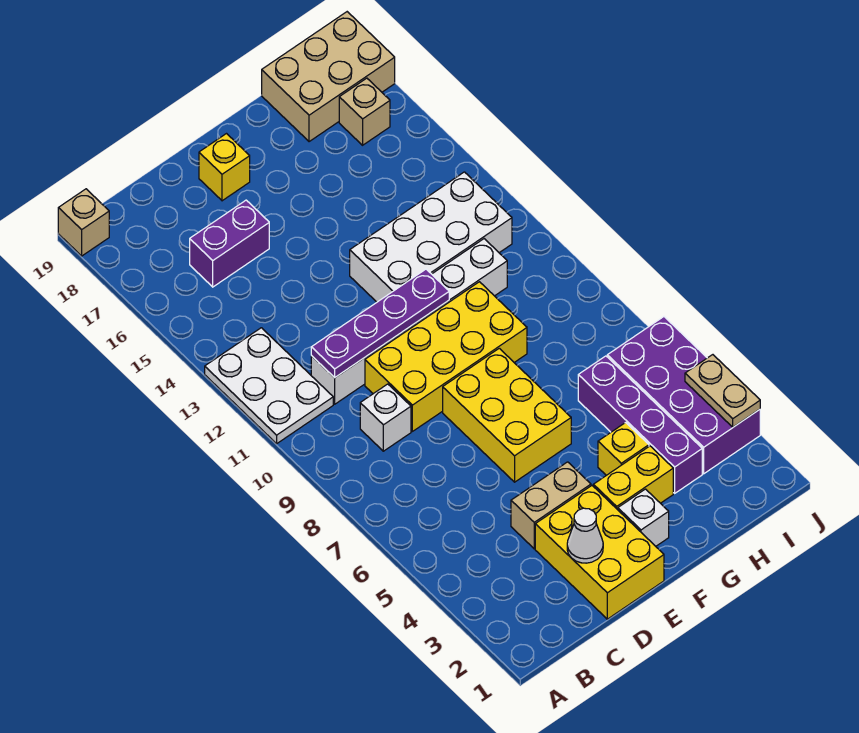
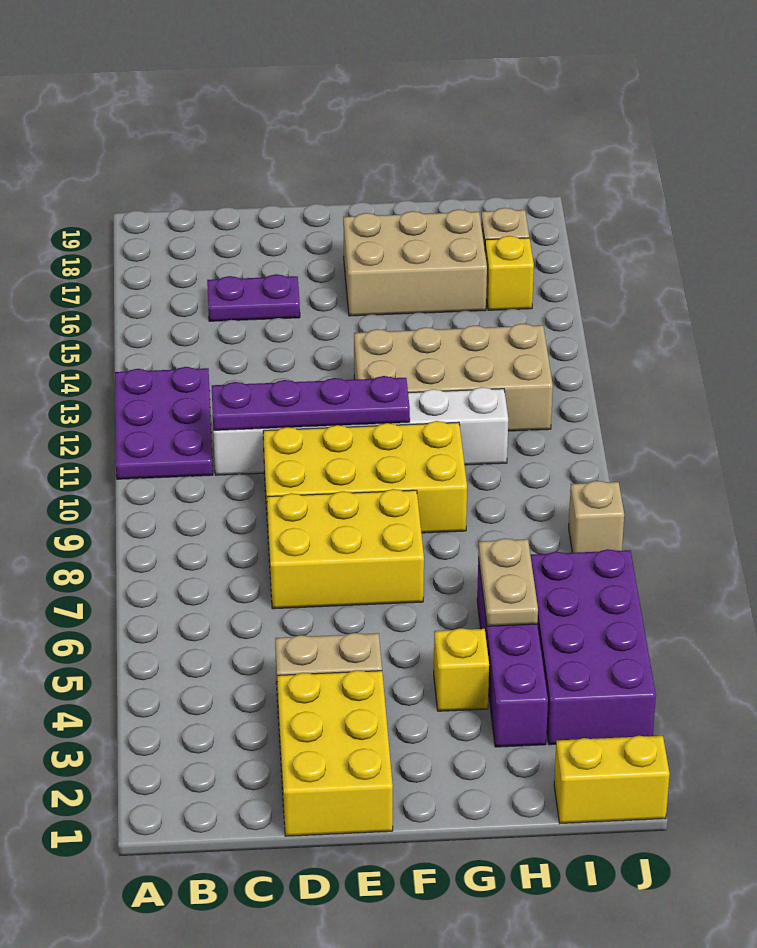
white plate A11:B13 level 1 -> purple plate A11:B13 level 1
tan brick A19 level 1 -> tan brick J8 level 1
white brick C9 level 1 -> none
purple brick C16:D16 level 1 -> purple plate C16:D16 level 1
white cone D2 level 2 -> none
yellow brick E6:F8 level 1 -> yellow brick D7:F8 level 1
yellow brick E18 level 1 -> yellow brick I16 level 1
white brick F2 level 1 -> none
yellow brick F3:G3 level 1 -> yellow brick I1:J1 level 1
white brick F12:I13 level 1 -> tan brick F12:I13 level 1
tan brick H18:J19 level 1 -> tan brick F16:H17 level 1
tan plate J3:J4 level 2 -> tan plate H5:H6 level 2

